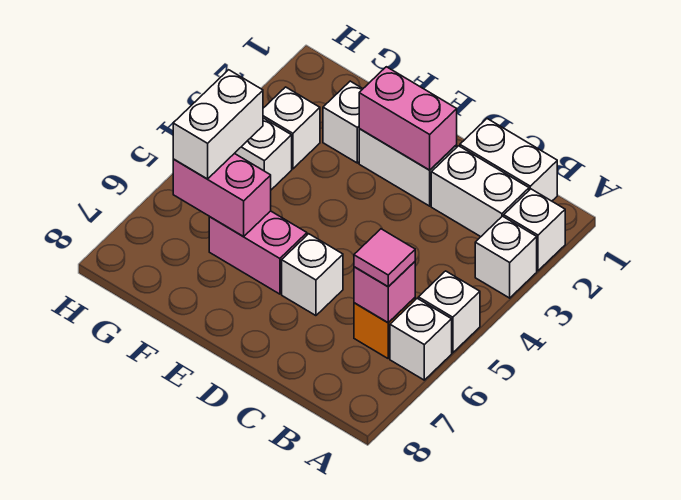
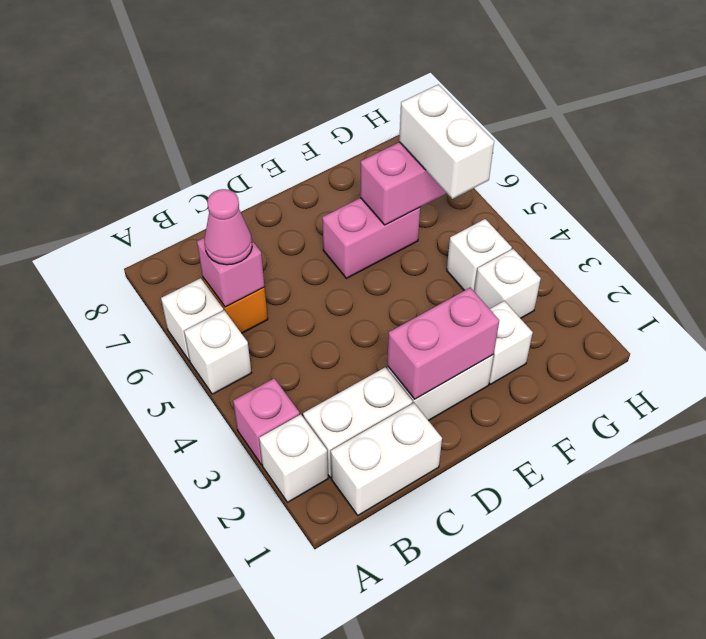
white brick A3 level 1 -> pink brick A3 level 1
pink tile B6 level 3 -> pink cone B6 level 3
white brick D6 level 1 -> none

